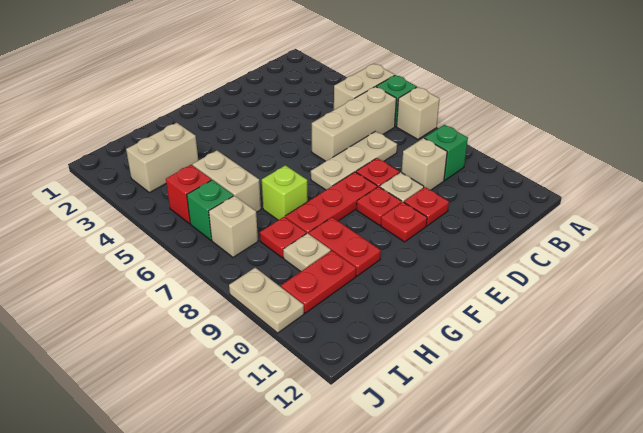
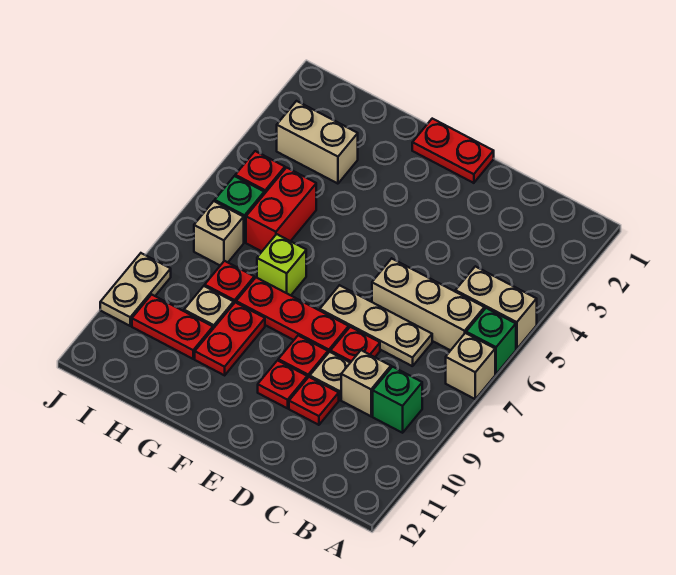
none -> red plate E1:F1 level 1
tan brick H5:H6 level 1 -> red brick H5:H6 level 1

